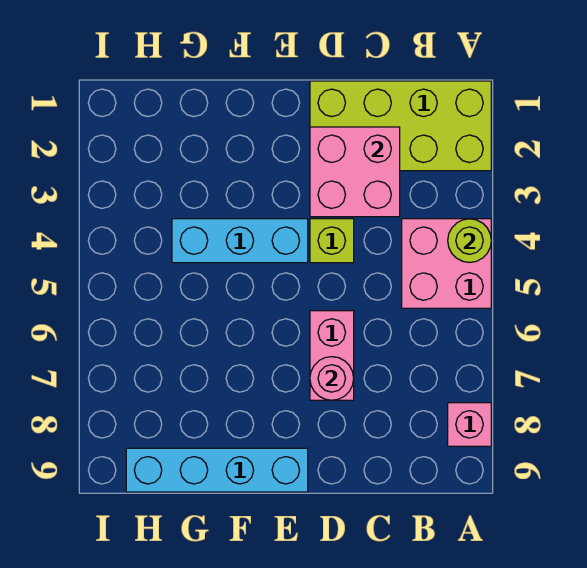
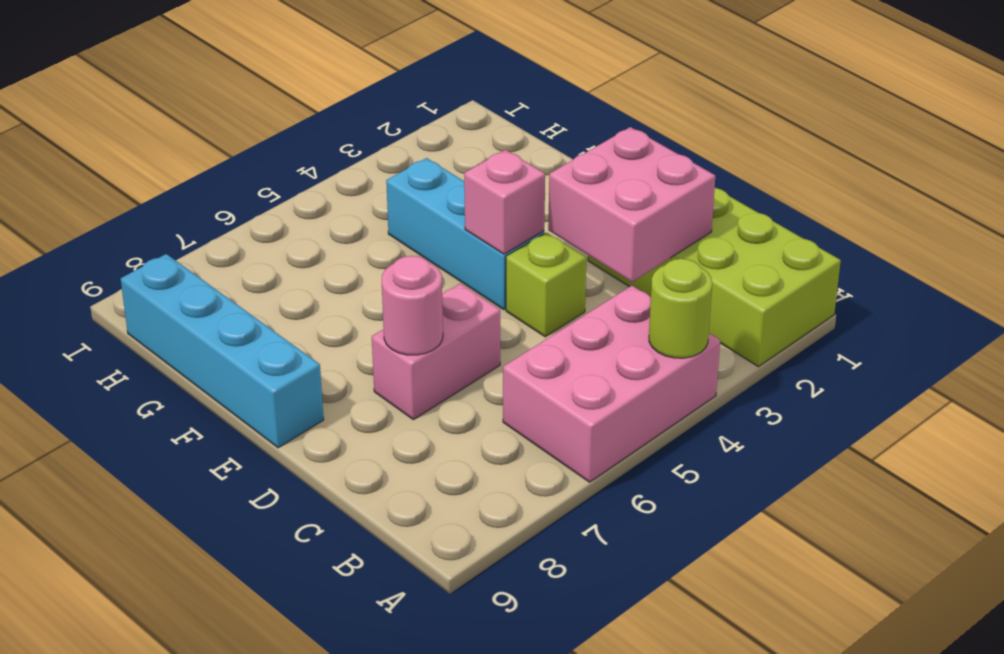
pink brick A4:B5 level 1 -> pink brick A4:B6 level 1
pink brick A8 level 1 -> pink brick E4 level 2

